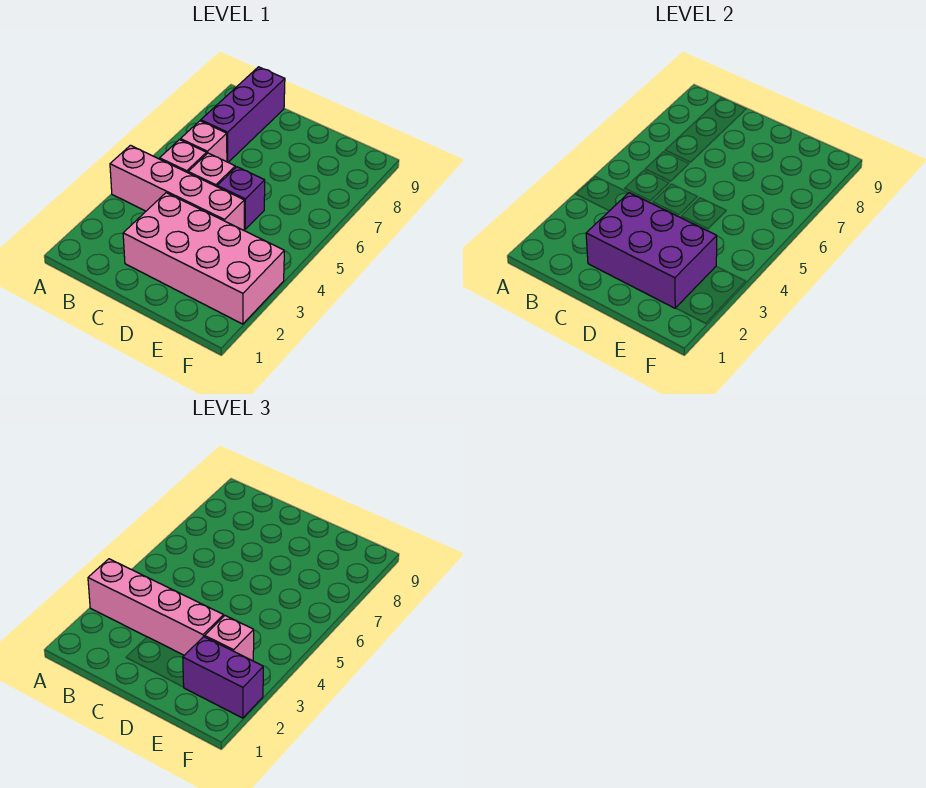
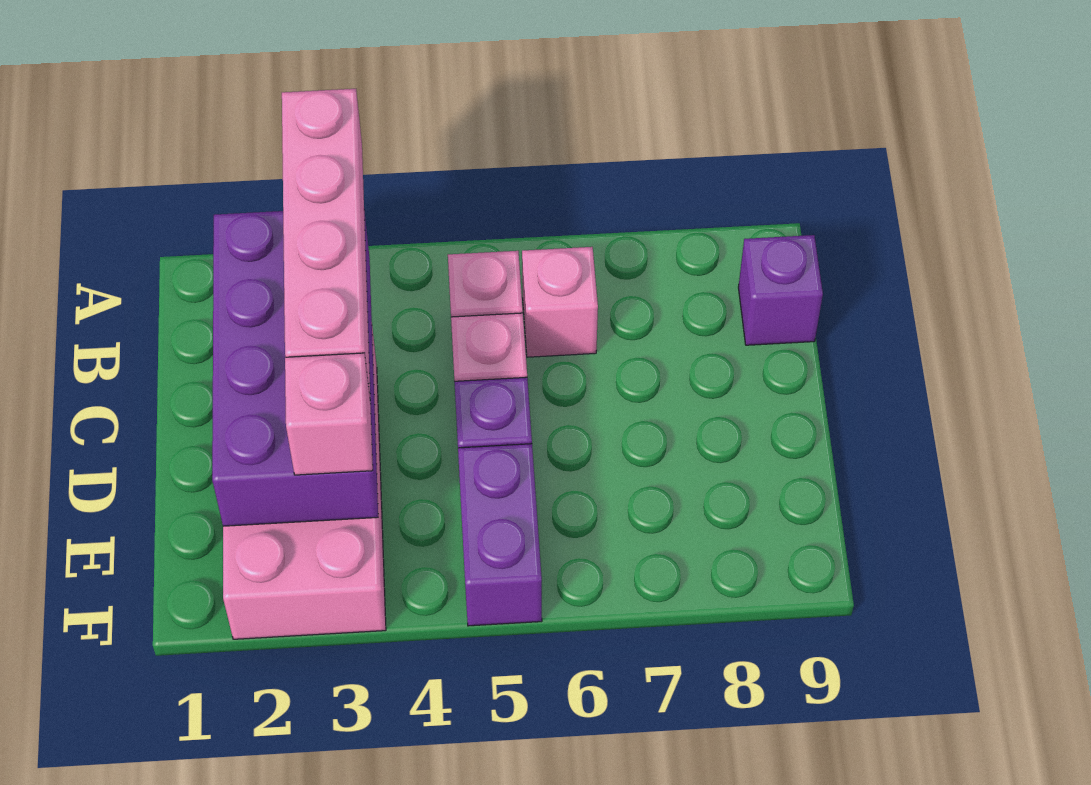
pink brick A4:D4 level 1 -> none
purple brick B7:B9 level 1 -> purple brick B9 level 1
purple brick C2:E3 level 2 -> purple brick B2:E3 level 2
purple brick E2:F2 level 3 -> purple brick E5:F5 level 1

